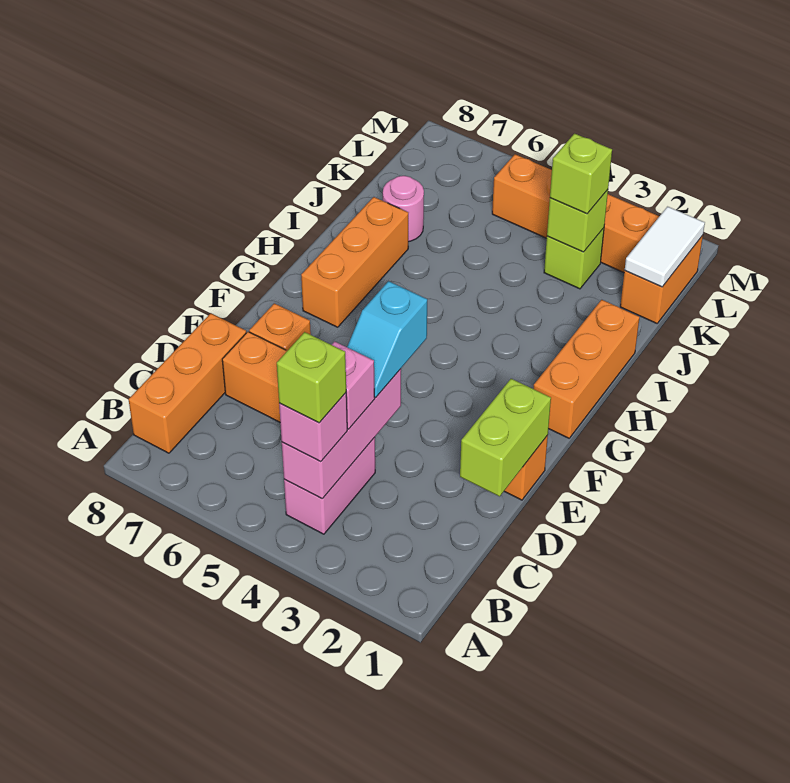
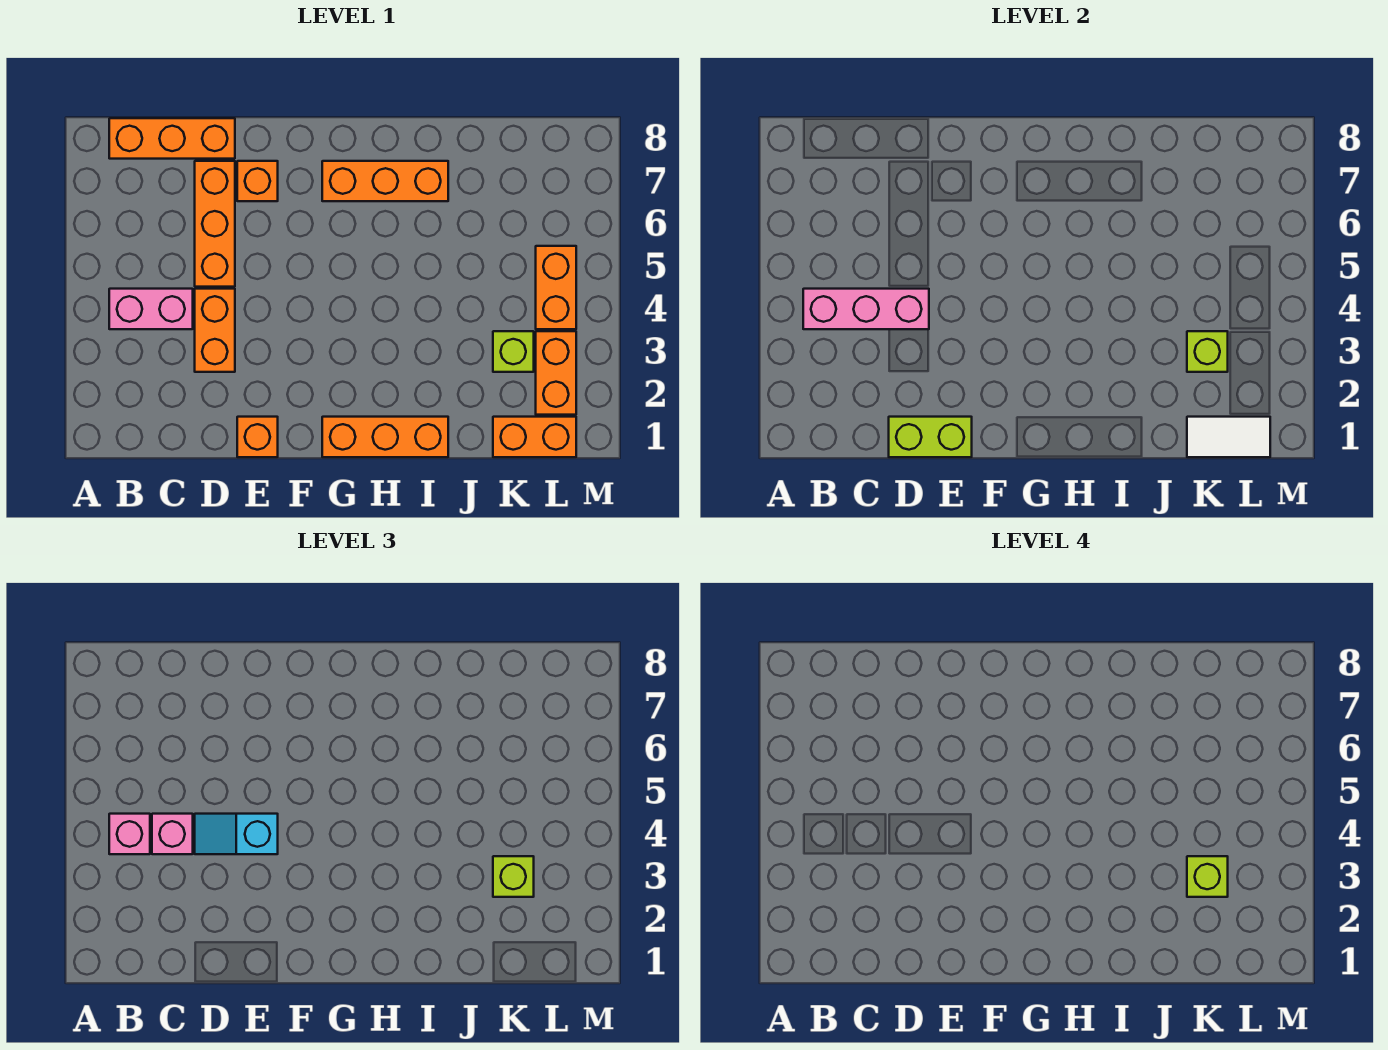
lime brick B4 level 4 -> lime brick K3 level 4
none -> orange brick D3:D4 level 1
pink round brick J7 level 1 -> none

